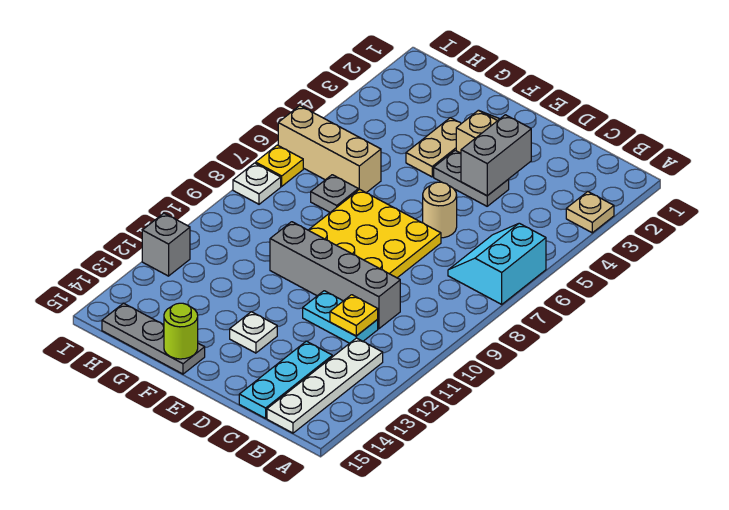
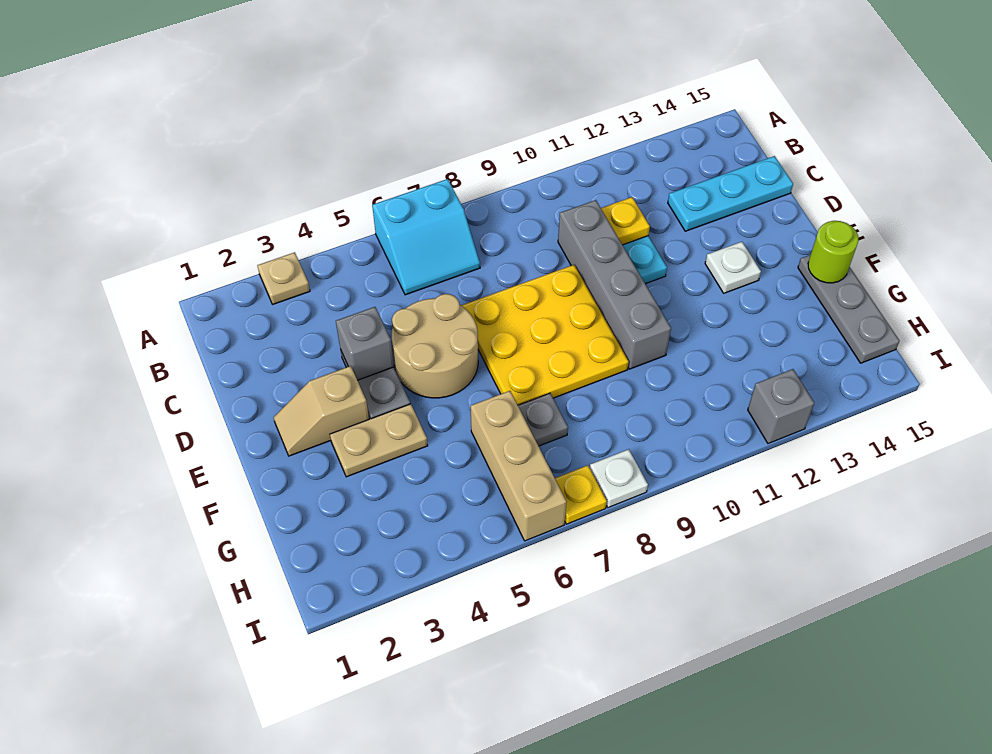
white plate B12:B15 level 1 -> none
grey brick D3:D4 level 2 -> grey brick D4 level 2
tan round brick D6 level 1 -> tan round brick D5:E6 level 1

